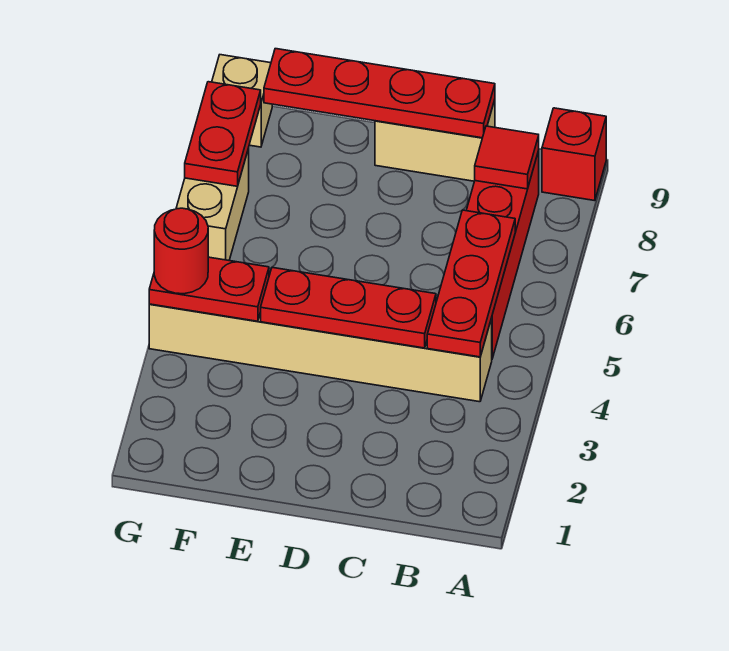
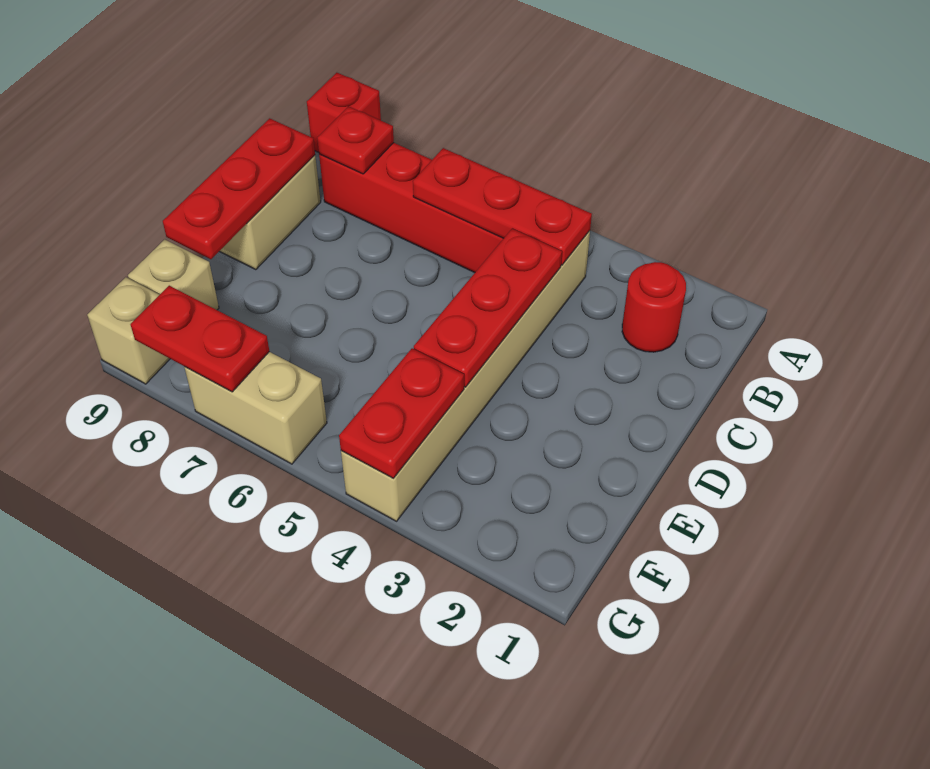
red tile B8 level 2 -> red plate B8 level 2
red plate C9:F9 level 2 -> red plate C9:E9 level 2
none -> tan brick F9 level 1
red round brick G4 level 3 -> red round brick B2 level 1

